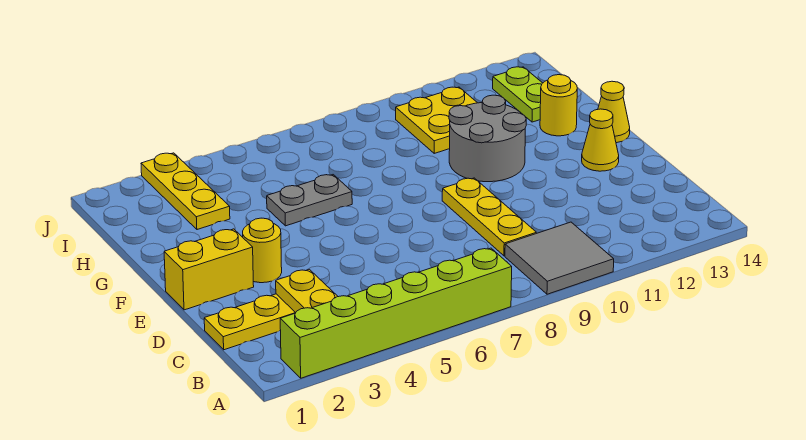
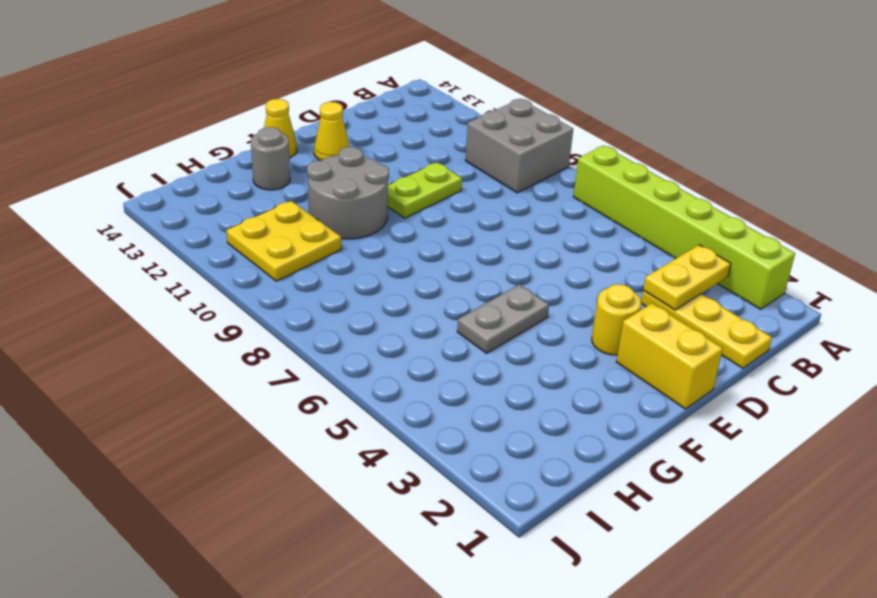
grey tile A9:B10 level 1 -> grey brick A9:B10 level 1
yellow plate C9:E9 level 1 -> none
grey plate G5:G6 level 1 -> grey plate F5:G5 level 1
yellow round brick G13 level 1 -> grey round brick G13 level 1
yellow plate H3:J3 level 1 -> none
lime plate H13:I13 level 1 -> lime plate D10:E10 level 1

